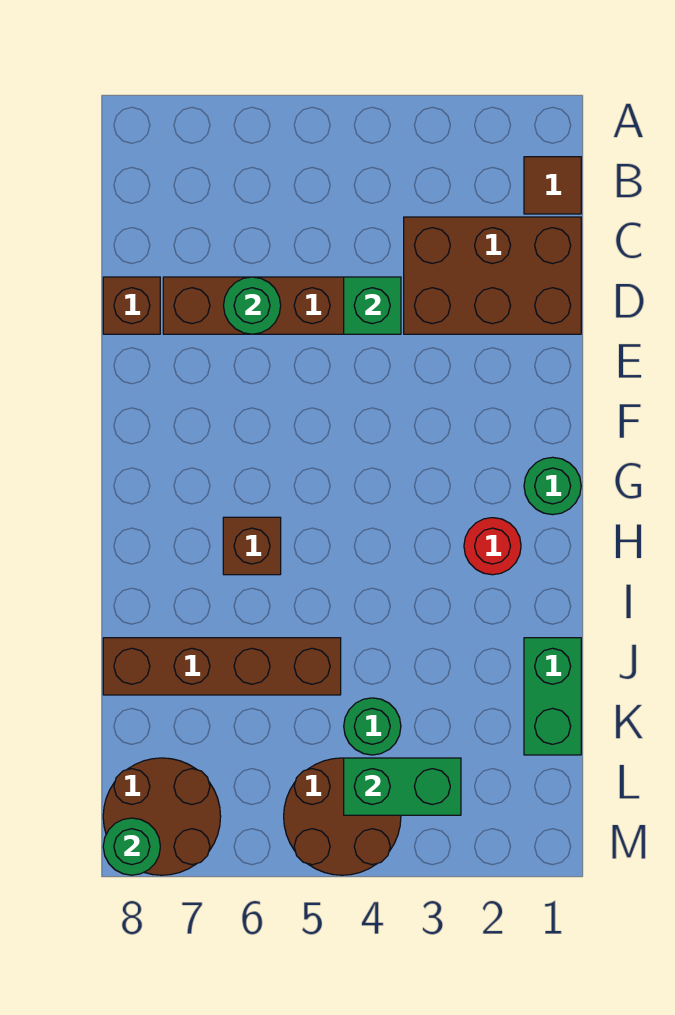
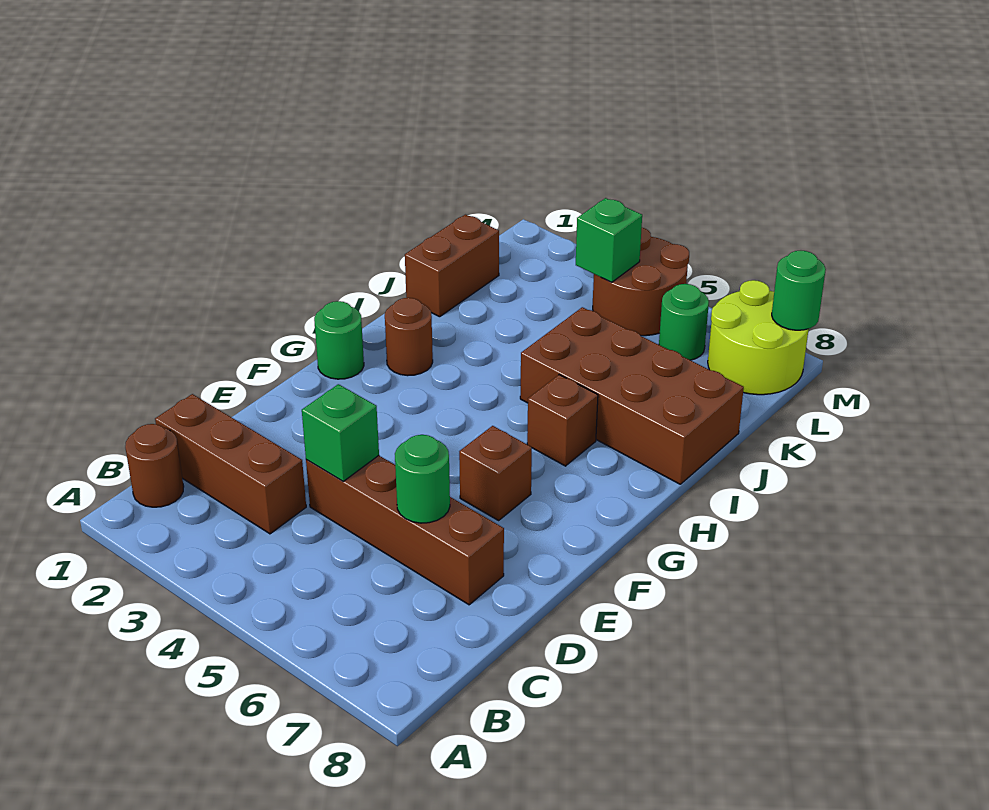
brown tile B1 level 1 -> brown round brick B1 level 1
brown brick C1:D3 level 1 -> brown brick C1:C3 level 1
brown brick D8 level 1 -> brown brick F6 level 1
red round brick H2 level 1 -> brown round brick H2 level 1
green brick J1:K1 level 1 -> brown brick J1:K1 level 1
brown brick J5:J8 level 1 -> brown brick I5:J8 level 1
green round brick K4 level 1 -> green round brick L6 level 1
green brick L3:L4 level 2 -> green brick L4 level 2
brown round brick L7:M8 level 1 -> lime round brick L7:M8 level 1

